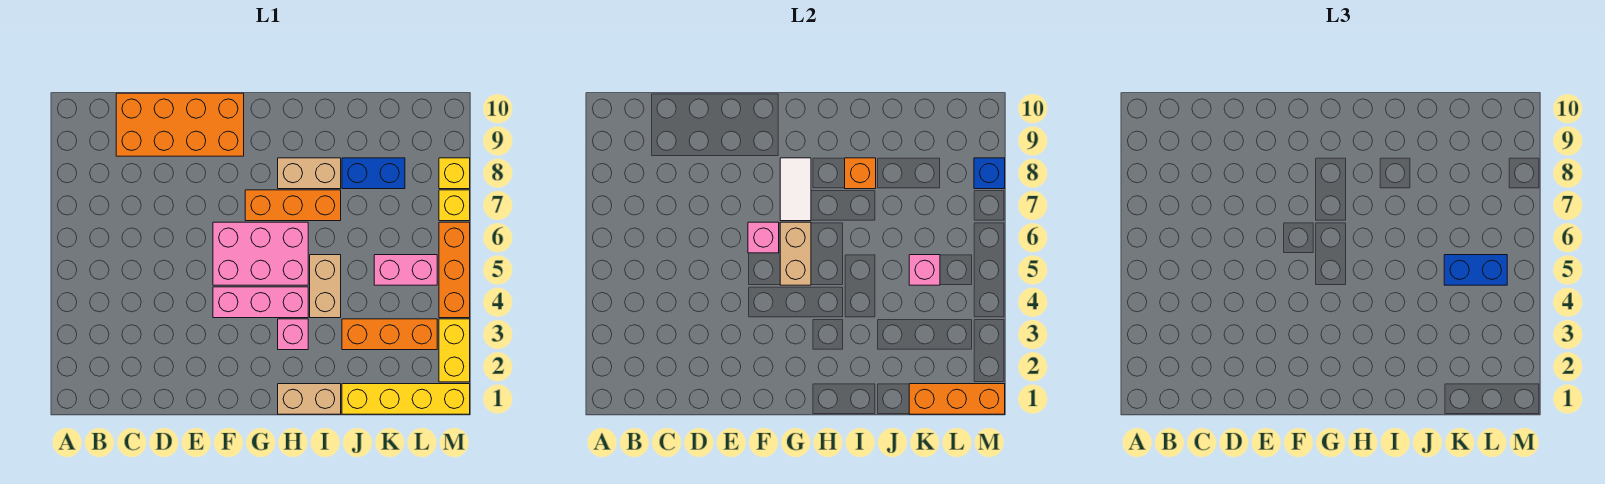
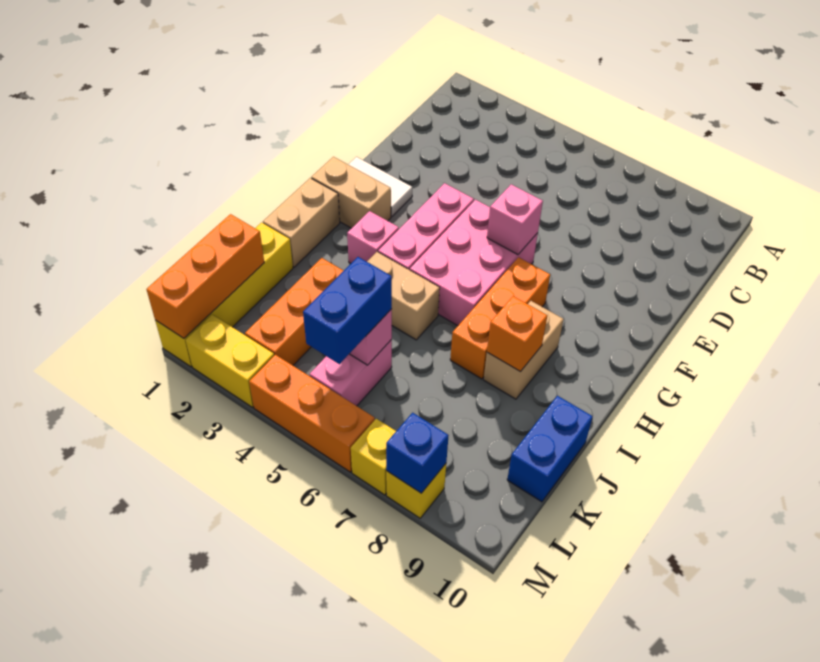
orange brick C9:F10 level 1 -> none
tan brick G5:G6 level 2 -> tan brick G1:G2 level 1
white tile G7:G8 level 2 -> white tile F1:F2 level 1
blue brick J8:K8 level 1 -> blue brick J10:K10 level 1

